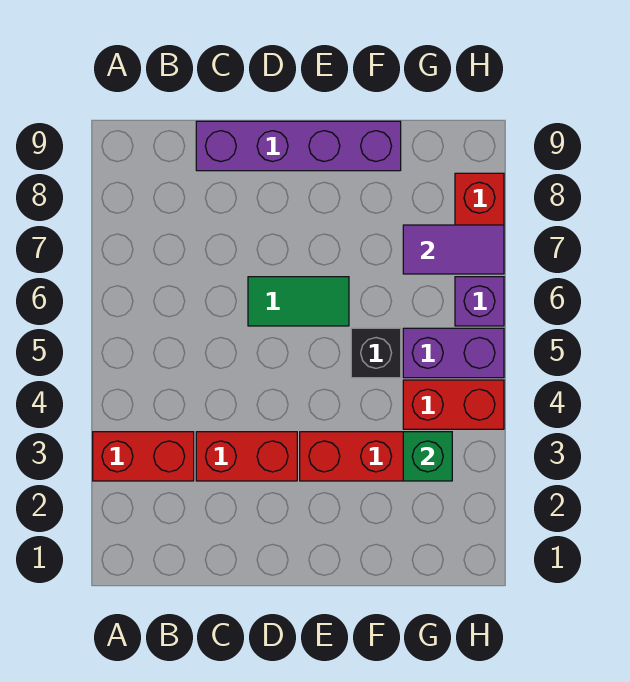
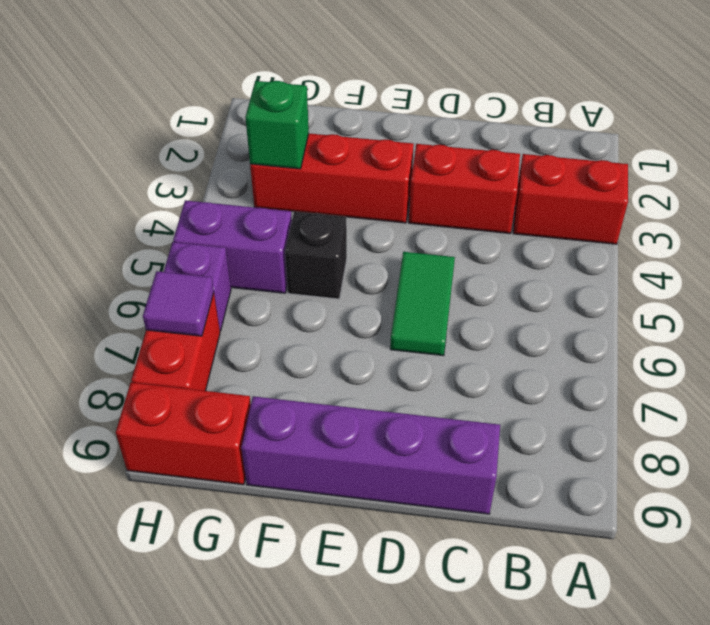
green tile D6:E6 level 1 -> green tile D5:D6 level 1
red brick G4:H4 level 1 -> red brick G9:H9 level 1
purple tile G7:H7 level 2 -> purple tile H7 level 2

